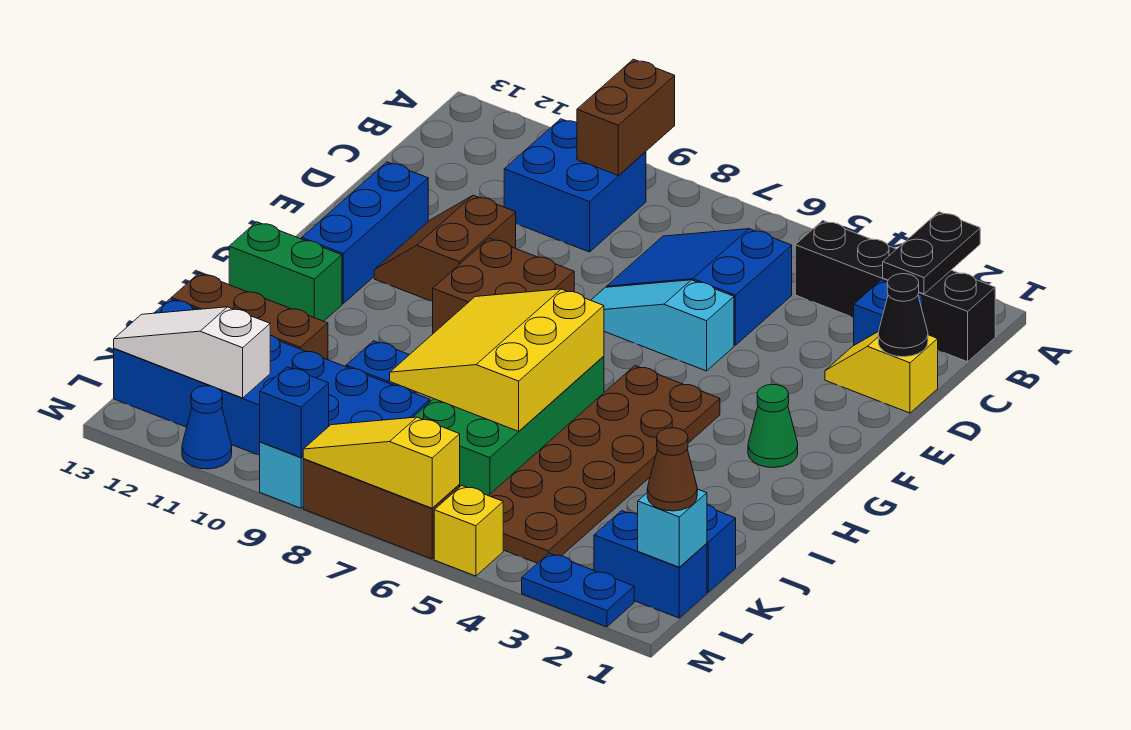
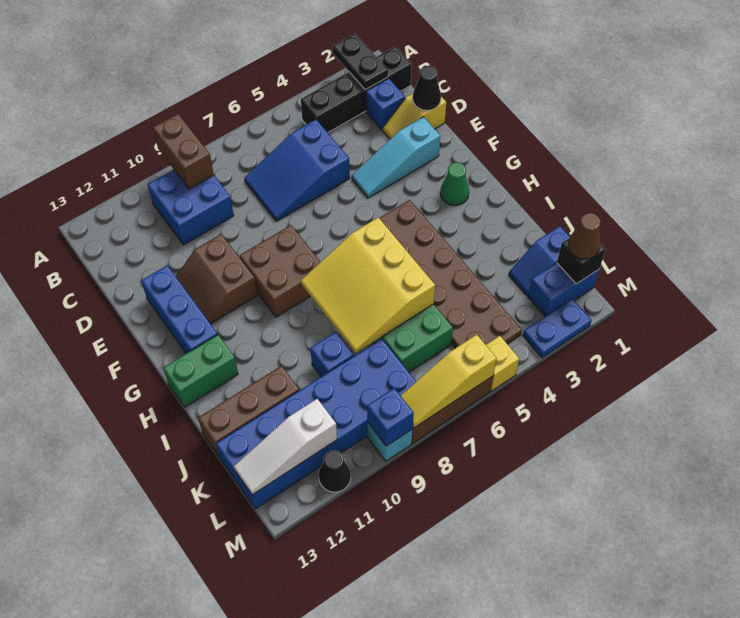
cyan slope E5:E7 level 1 top 5 -> cyan slope E2:E4 level 1 top 2
cyan brick L1 level 2 -> black brick L1 level 2
blue cone M11 level 1 -> black cone M11 level 1

